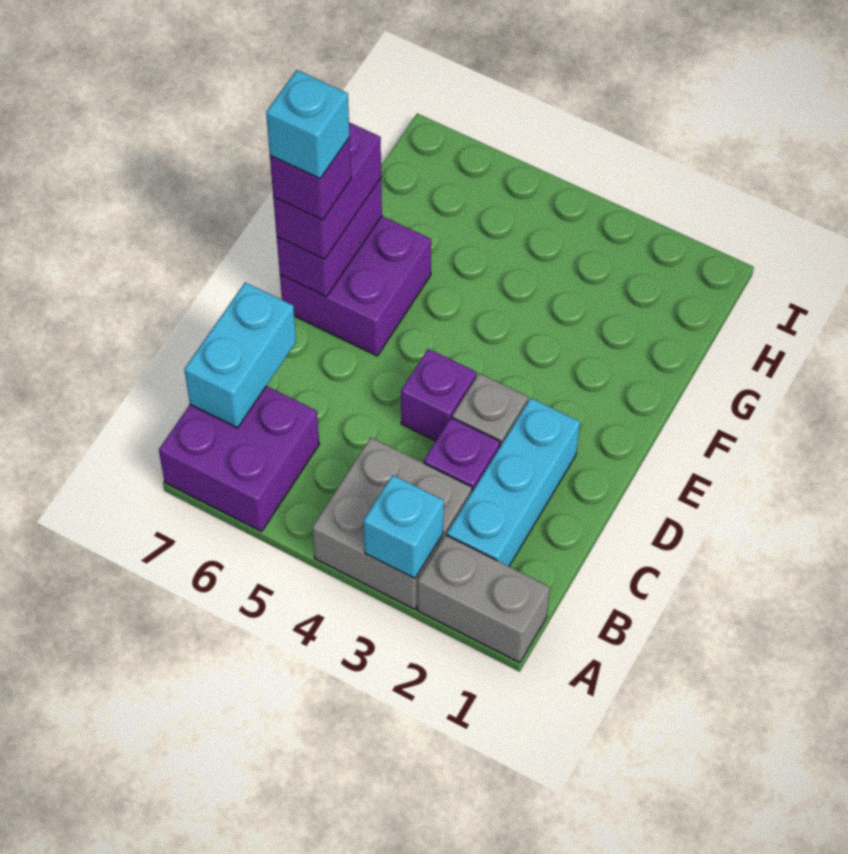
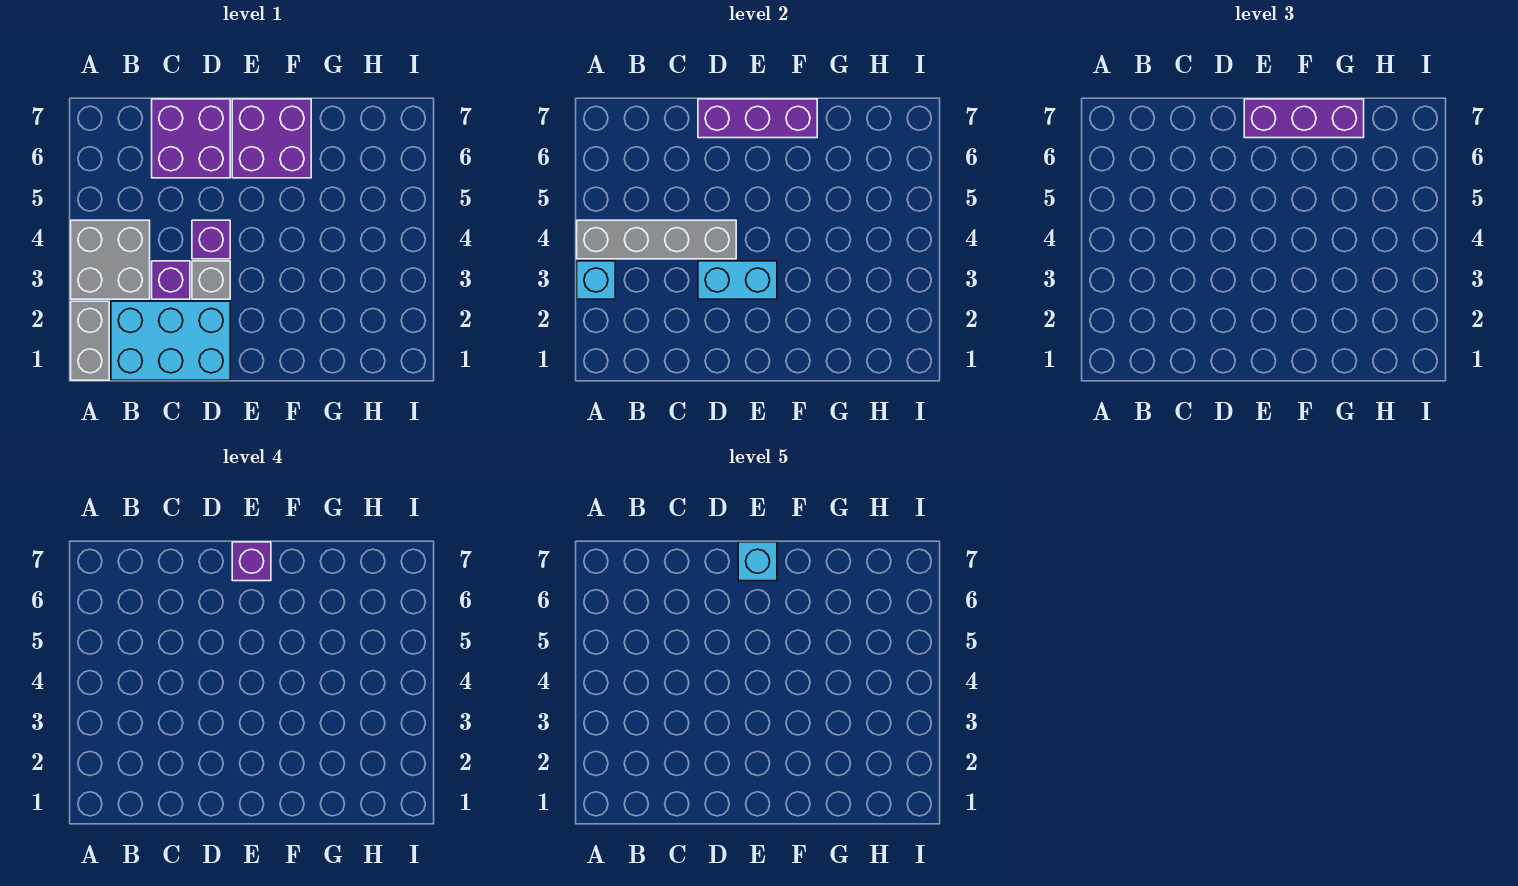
none -> grey brick A4:D4 level 2
purple brick A6:B7 level 1 -> purple brick C6:D7 level 1
cyan brick B2:D2 level 1 -> cyan brick B1:D2 level 1
cyan brick B7:C7 level 2 -> cyan brick D3:E3 level 2
purple brick E7:F7 level 2 -> purple brick D7:F7 level 2
purple brick E7:F7 level 3 -> purple brick E7:G7 level 3

